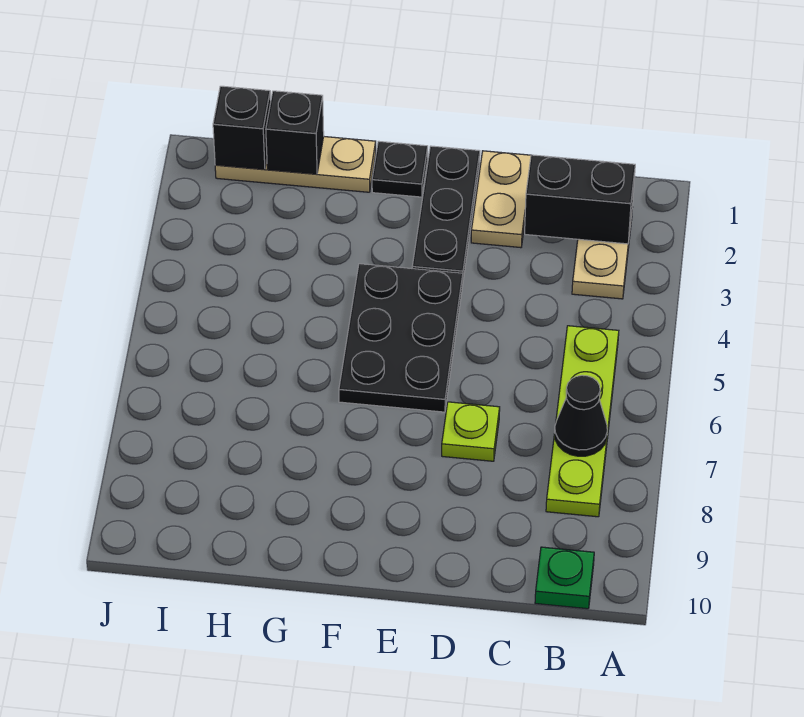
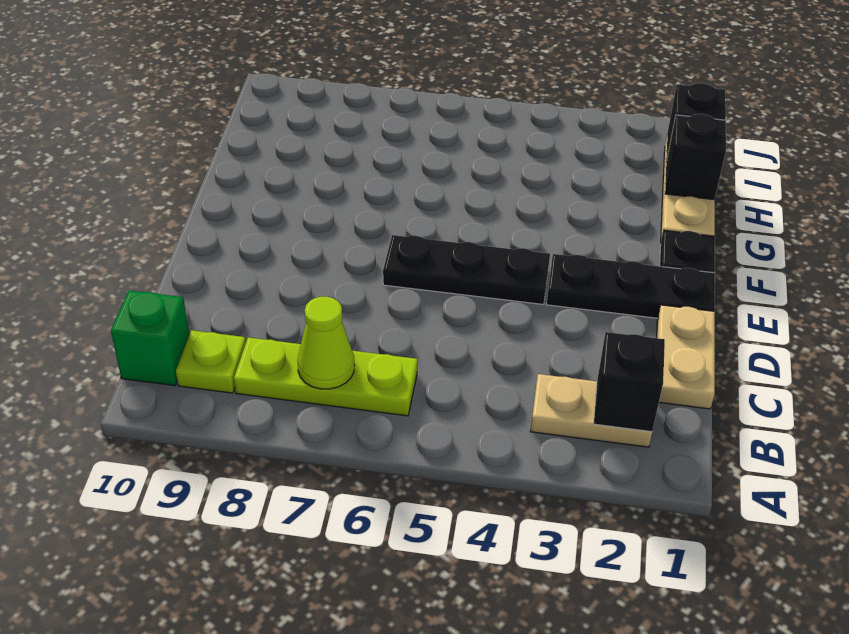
black brick B2:C2 level 2 -> black brick B2 level 2
lime plate B5:B8 level 1 -> lime plate B6:B8 level 1
black cone B7 level 2 -> lime cone B7 level 2
green plate B10 level 1 -> green brick B10 level 1
tan plate D1:D2 level 1 -> tan plate C1:D1 level 1
lime plate D7 level 1 -> lime plate B9 level 1
black plate E4:F6 level 1 -> black plate E4:E6 level 1

